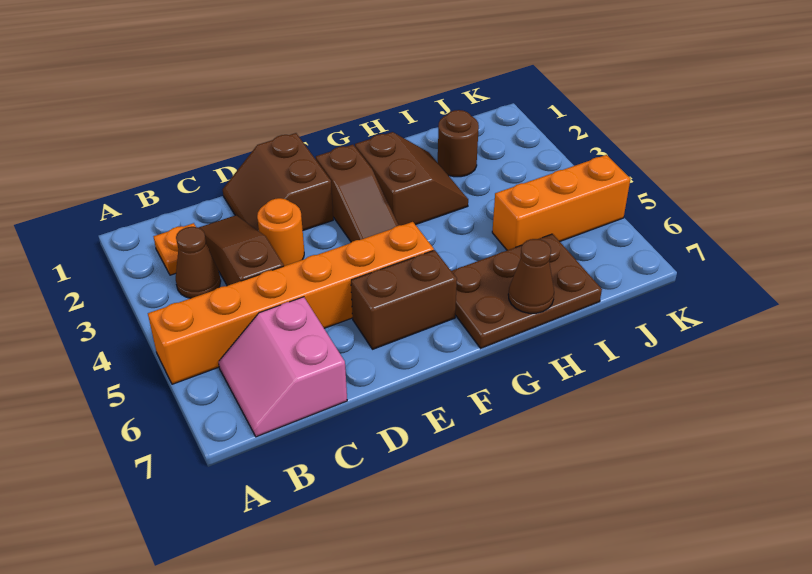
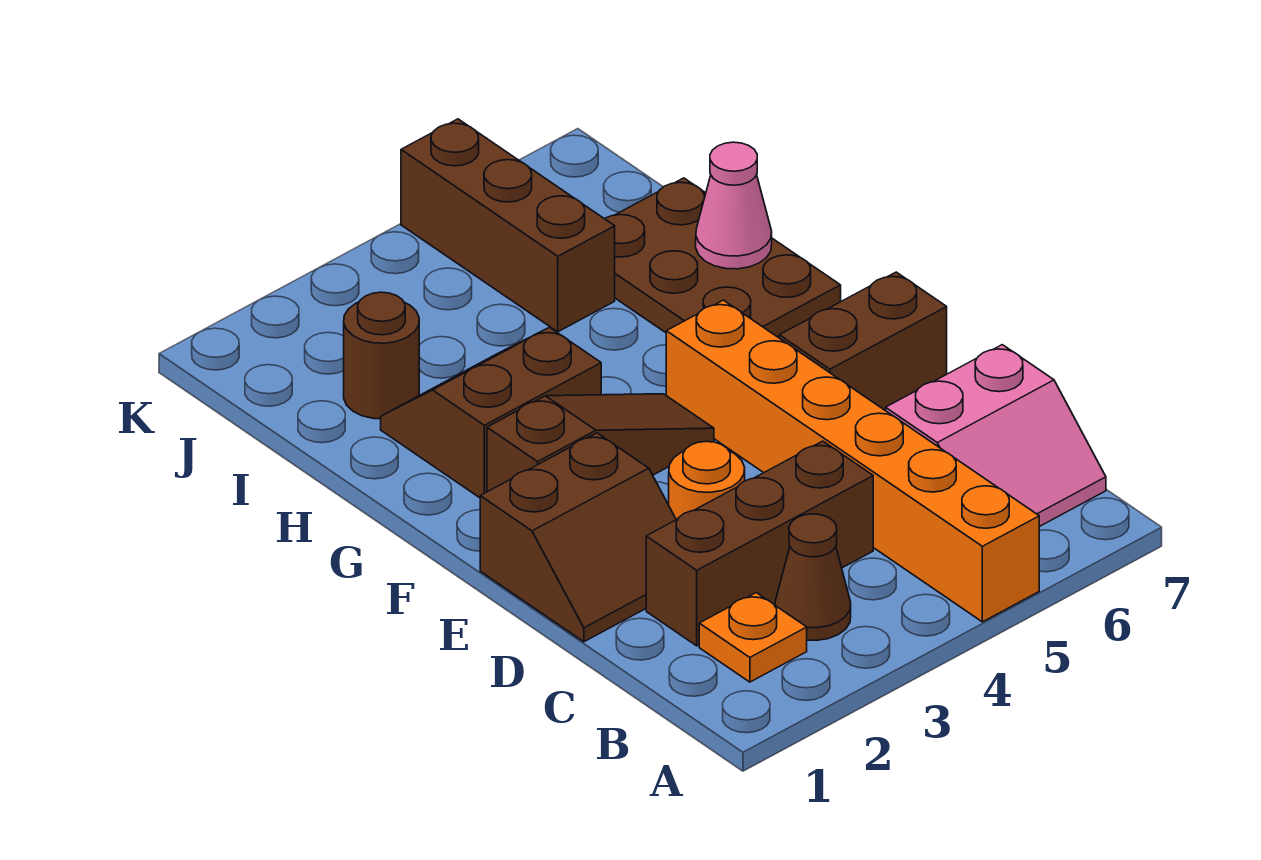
brown slope C2:C4 level 1 top 4 -> brown brick C2:C4 level 1
brown brick E6:F6 level 1 -> brown brick E6:E7 level 1
brown cone H7 level 2 -> pink cone H7 level 2
orange brick I5:K5 level 1 -> brown brick I5:K5 level 1

